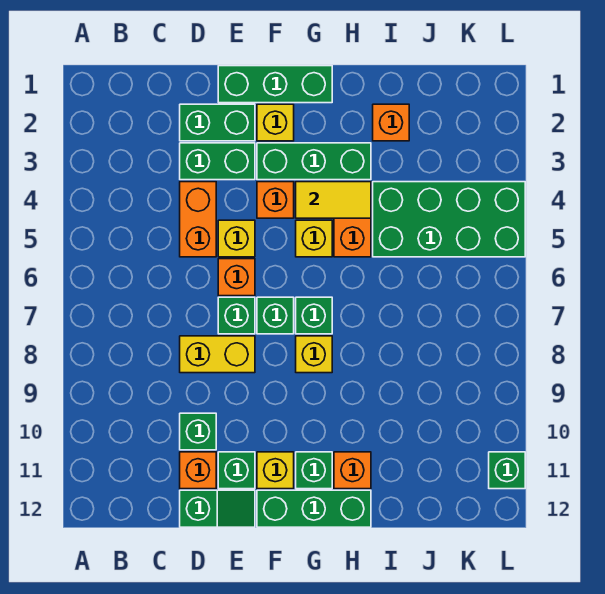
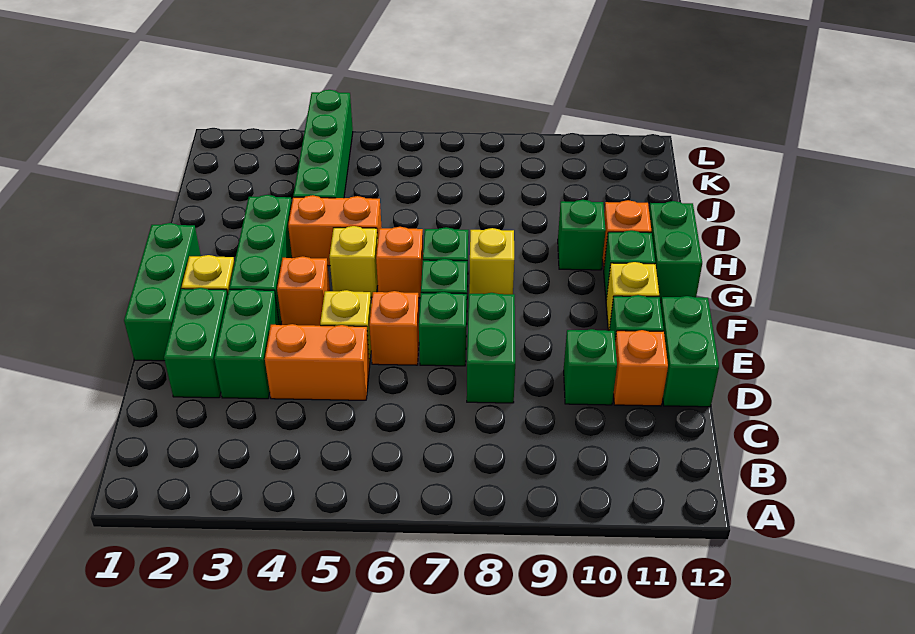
yellow brick D8:E8 level 1 -> green brick D8:E8 level 1
green slope D12:E12 level 1 top D -> green brick D12:E12 level 1
green brick F12:H12 level 1 -> green brick G12:H12 level 1
yellow tile G4:H4 level 2 -> none
orange brick I2 level 1 -> orange brick G6 level 1
green brick I4:L5 level 1 -> green brick I4:L4 level 1
green brick L11 level 1 -> green brick H10 level 1

